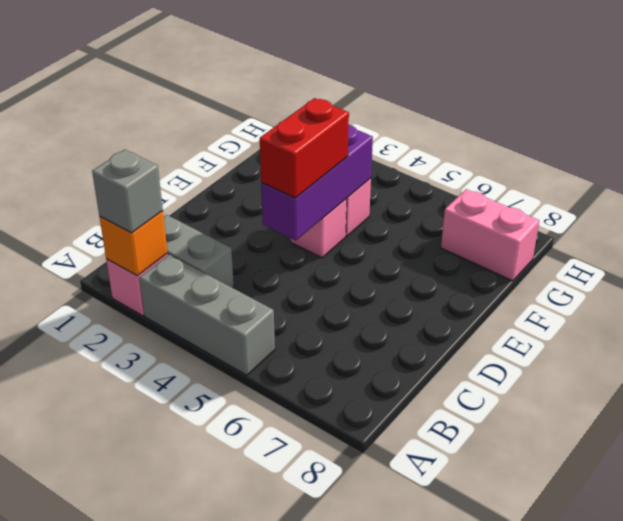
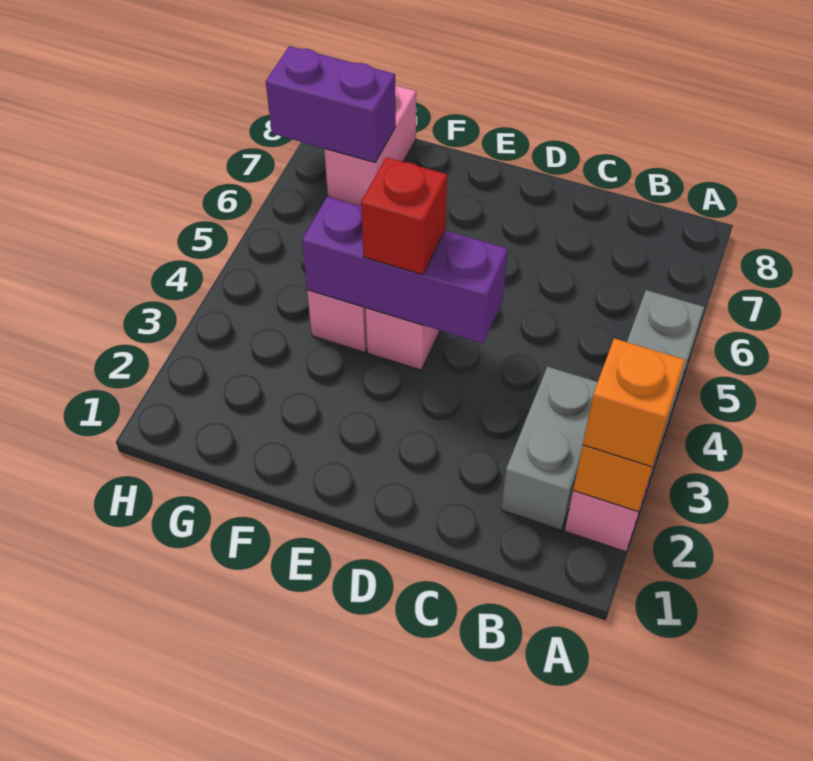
grey brick A2 level 3 -> orange brick A2 level 3
red brick D4:E4 level 3 -> red brick E4 level 3
none -> purple brick G7:H7 level 2

